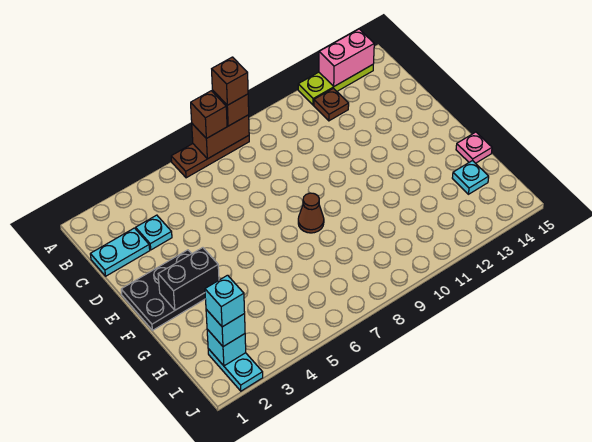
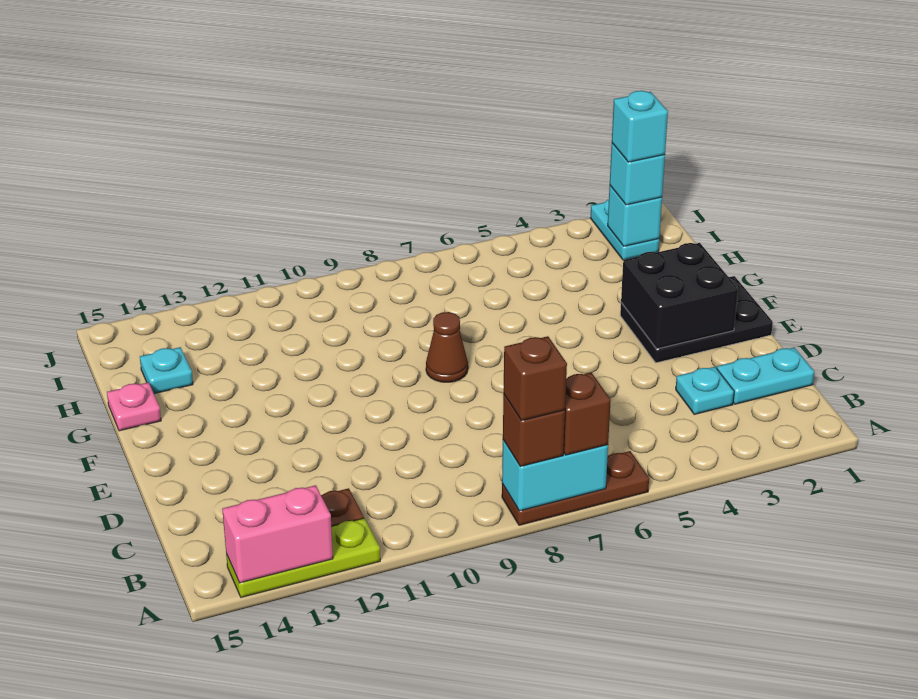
brown brick A7:A8 level 2 -> cyan brick A7:A8 level 2
black brick F2:F3 level 2 -> black brick E2:F3 level 2

